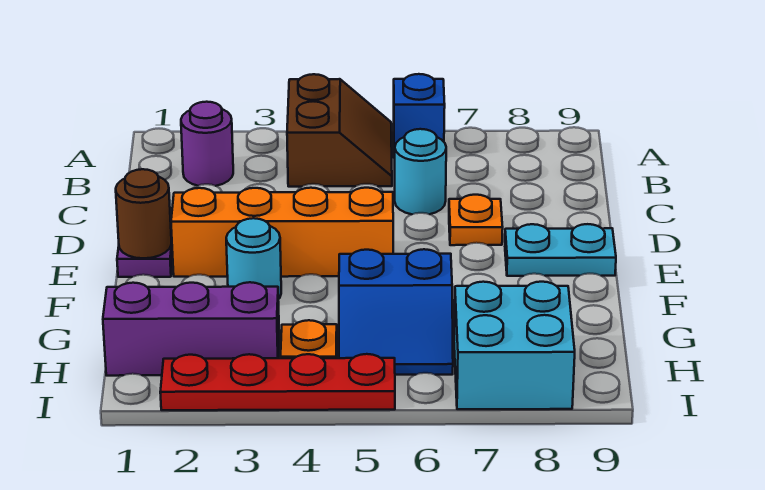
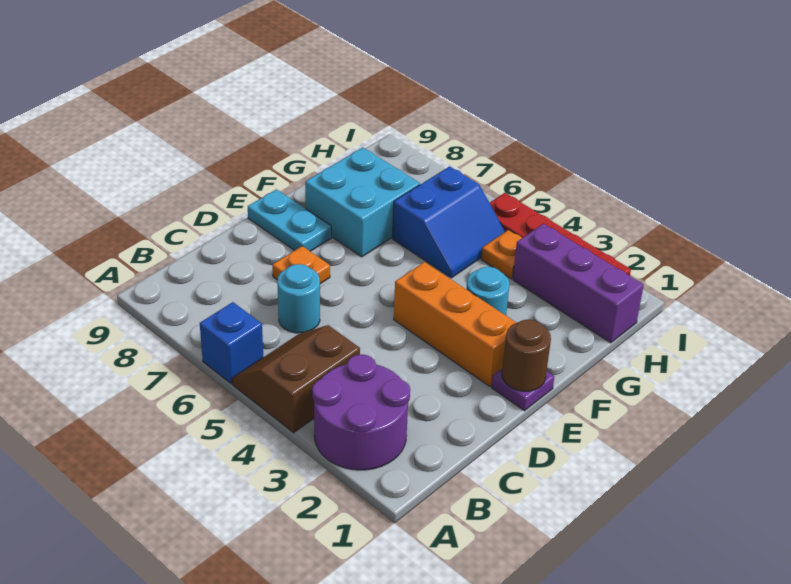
purple round brick B2 level 1 -> purple round brick A2:B3 level 1
orange brick E2:E5 level 1 -> orange brick E2:E4 level 1
blue slope G5:H6 level 1 top G -> blue slope G5:H6 level 1 top 6
cyan brick H7:I8 level 1 -> cyan brick F7:G8 level 1

